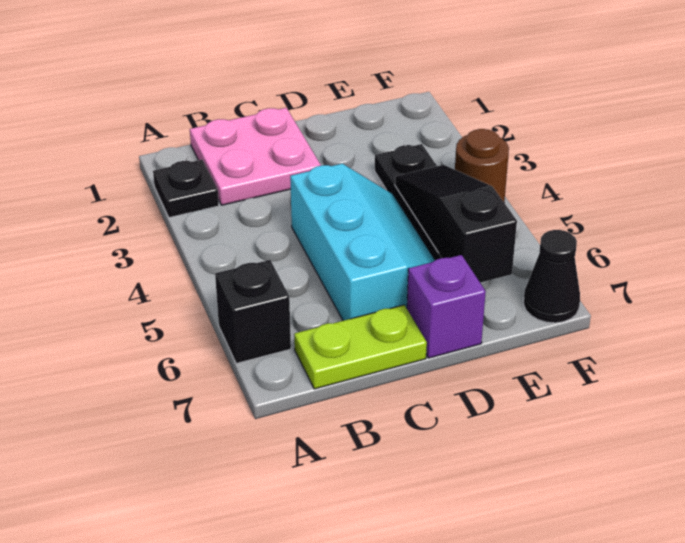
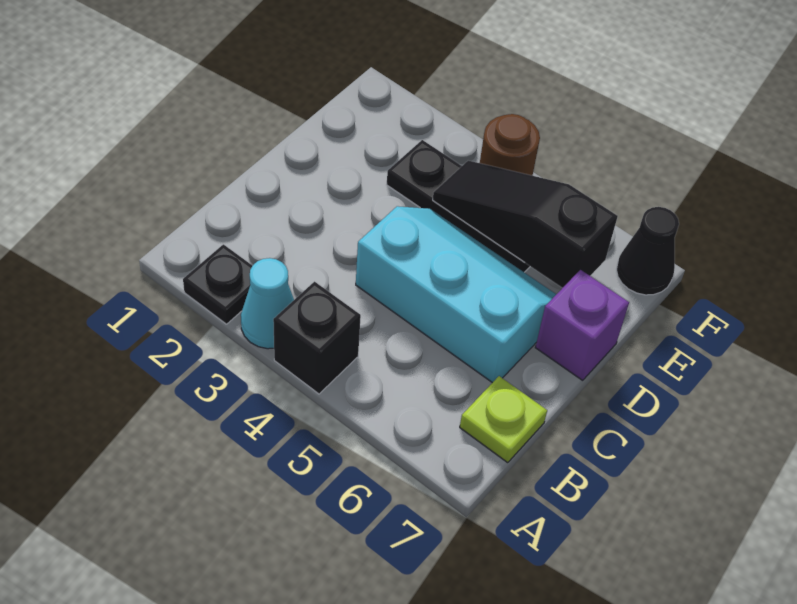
none -> cyan cone A3 level 1
black brick A6 level 1 -> black brick A4 level 1
pink plate B1:C2 level 1 -> none
lime plate B7:C7 level 1 -> lime plate B7 level 1

